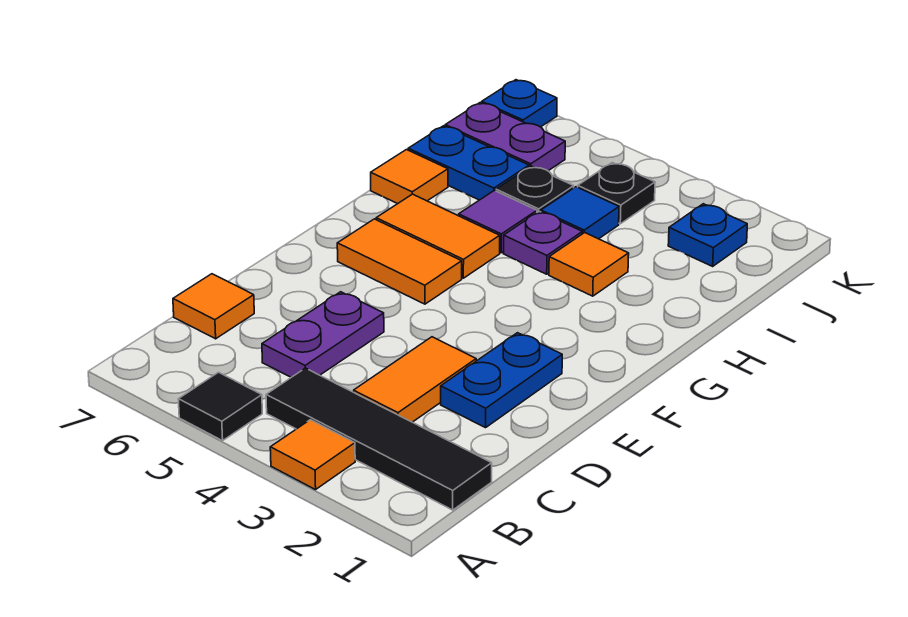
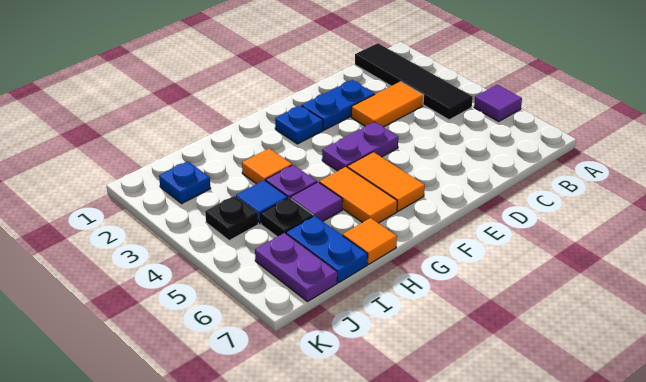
orange tile A3 level 1 -> none
black tile A5 level 1 -> purple tile A5 level 1
purple plate C5:D5 level 1 -> purple plate E4:F4 level 1
orange tile C7 level 1 -> none
blue plate K7 level 1 -> blue plate F2 level 1

